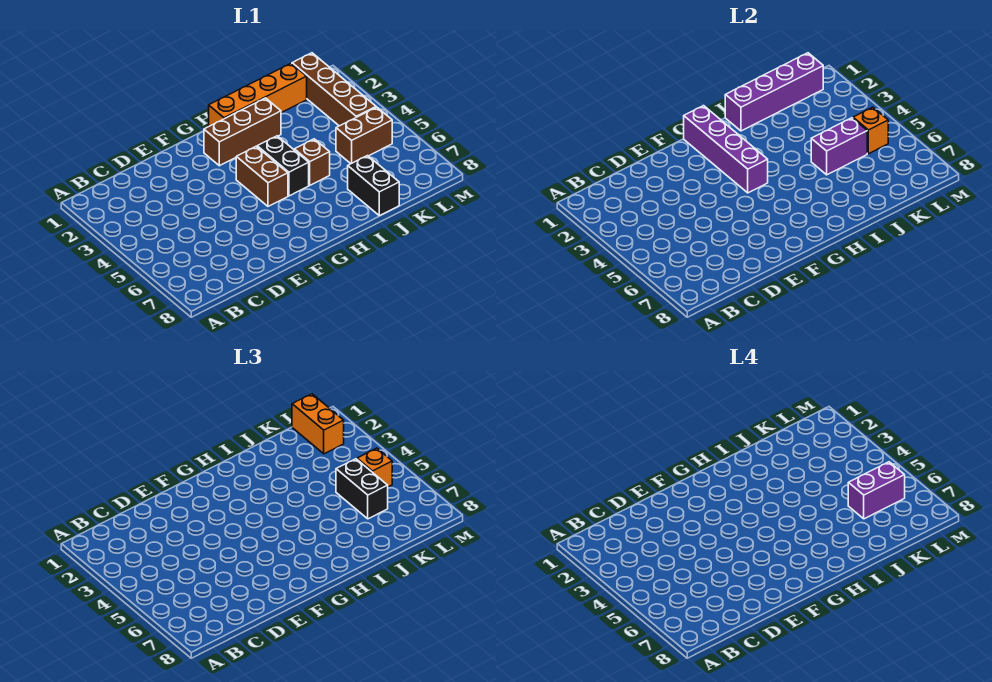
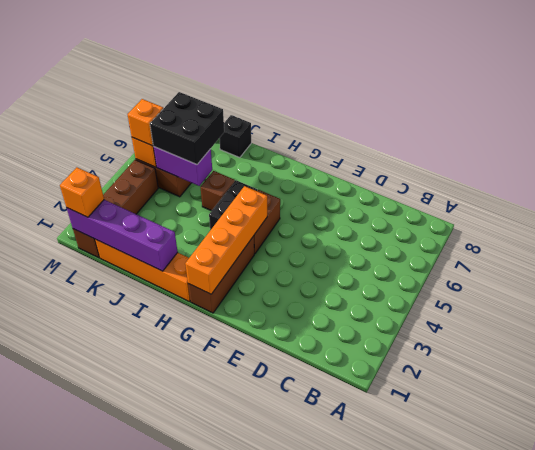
purple brick G1:G4 level 2 -> orange brick G1:G4 level 2
brown brick G2:I2 level 1 -> brown brick G1:G3 level 1
black brick J7:J8 level 1 -> black brick J8 level 1
black brick K5:K6 level 3 -> black brick J5:K6 level 3
purple brick K6:L6 level 4 -> none
orange brick L1:L2 level 3 -> orange brick L1 level 3

